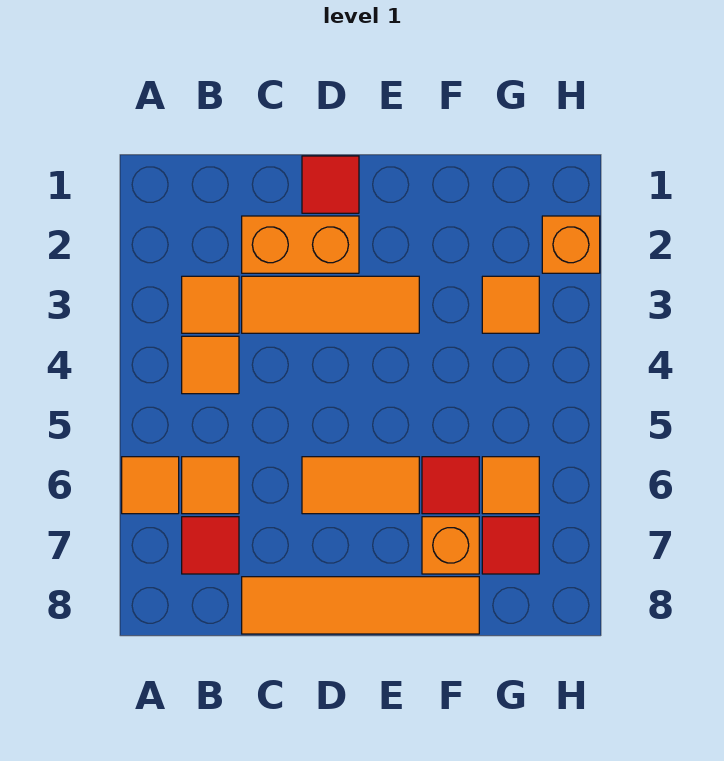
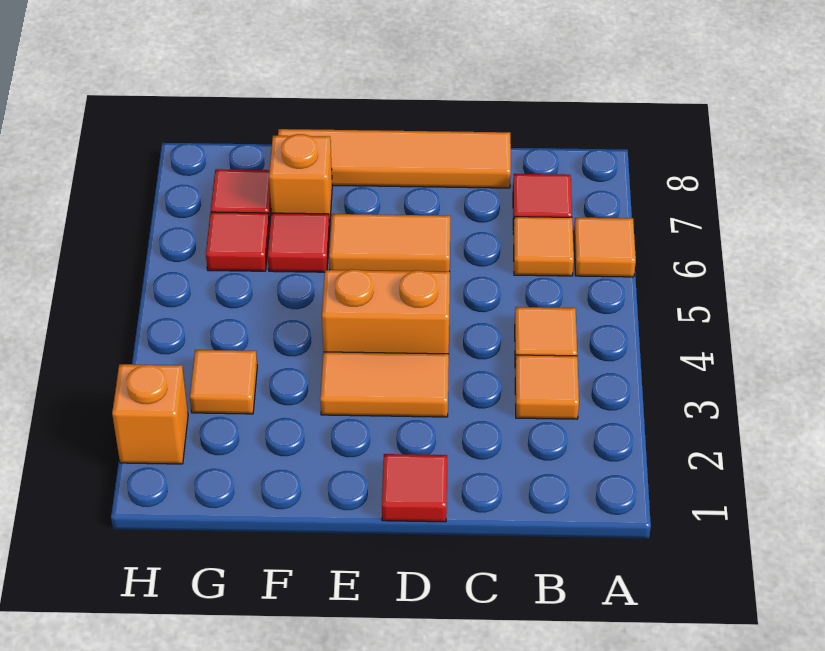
orange brick C2:D2 level 1 -> orange brick D4:E4 level 1
orange tile C3:E3 level 1 -> orange tile D3:E3 level 1
orange tile G6 level 1 -> red tile G6 level 1

